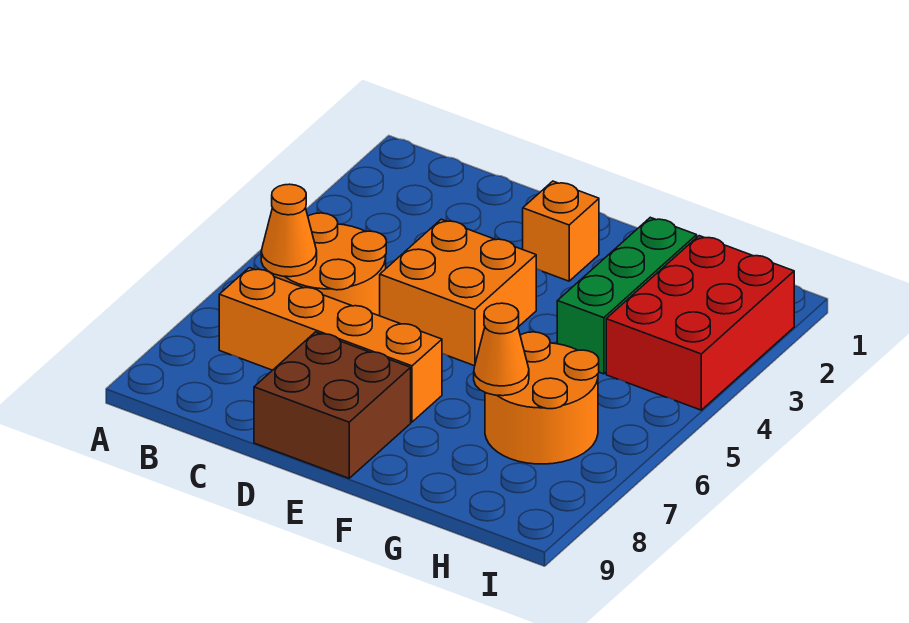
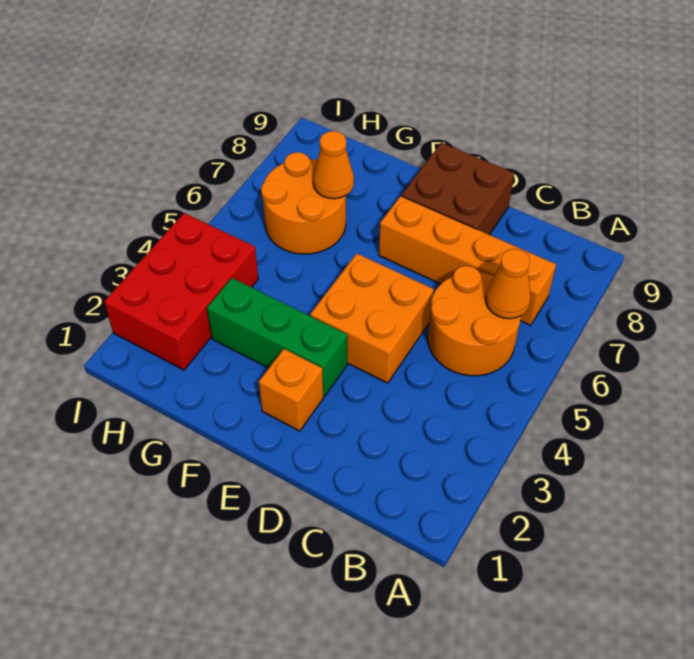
green brick G2:G4 level 1 -> green brick E3:G3 level 1

